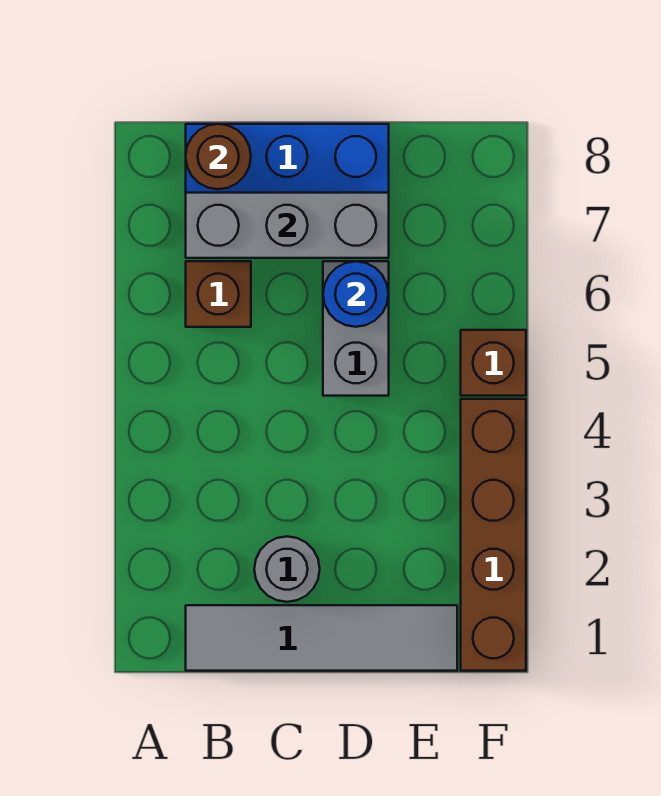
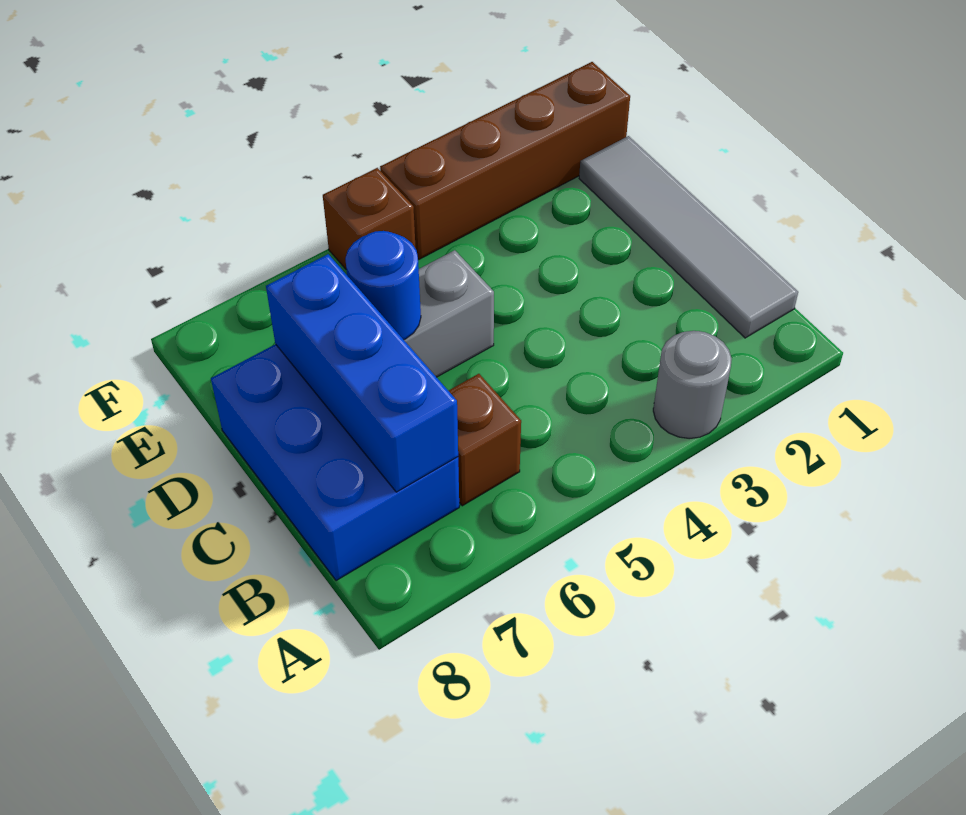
grey brick B7:D7 level 2 -> blue brick B7:D7 level 2
brown round brick B8 level 2 -> none
grey round brick C2 level 1 -> grey round brick A3 level 1

